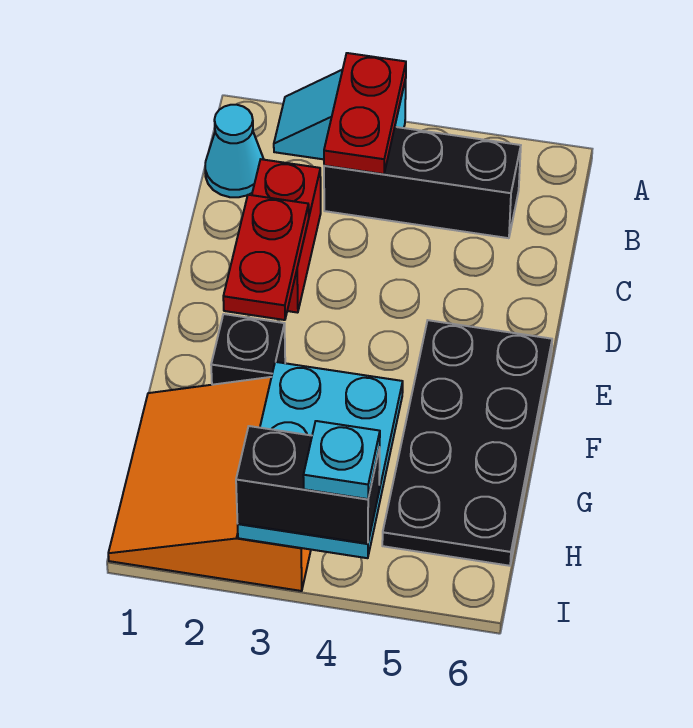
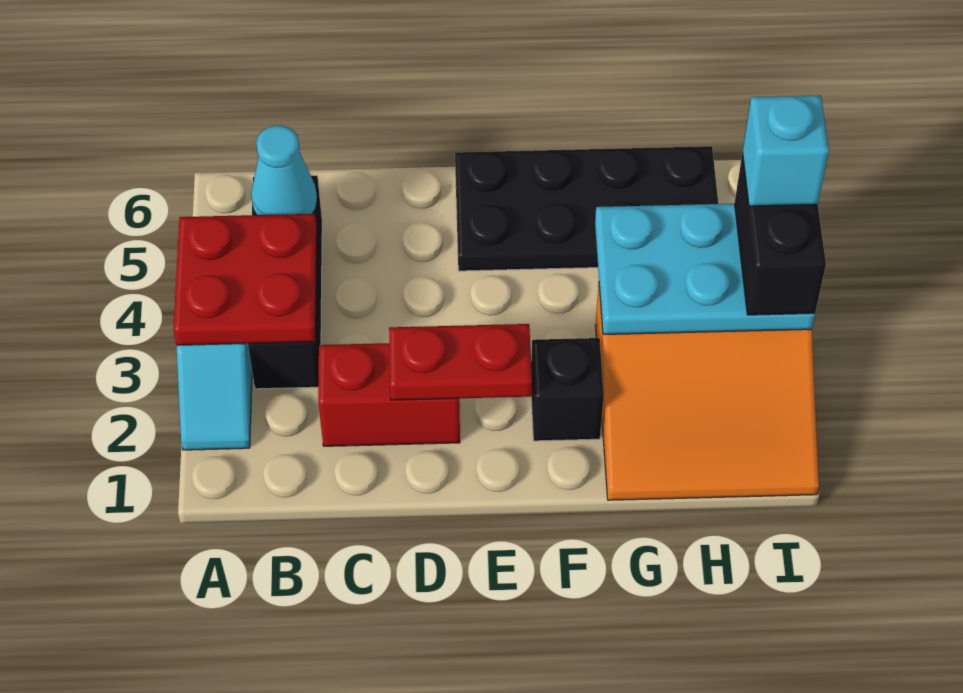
red plate A3:B3 level 2 -> red plate A3:B4 level 2
cyan cone B1 level 1 -> cyan cone B5 level 2
cyan plate I4 level 4 -> cyan brick I4 level 4

